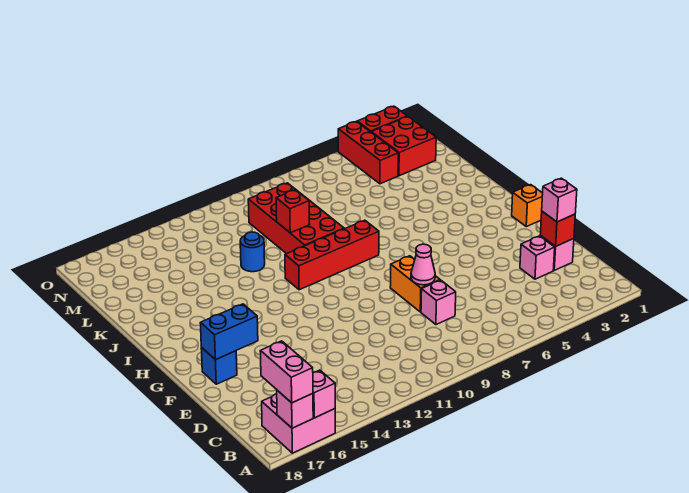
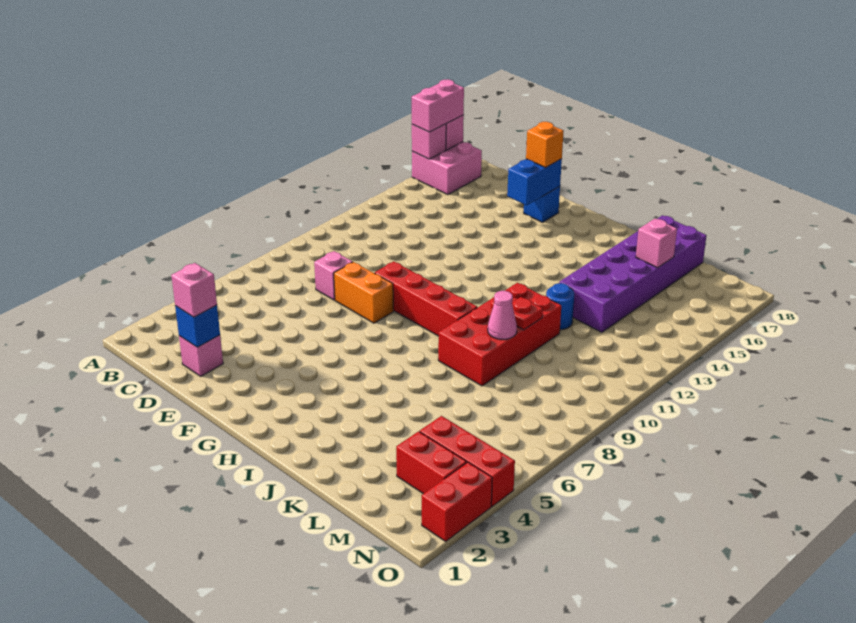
pink brick A17:B17 level 3 -> pink brick A16:A17 level 3
red brick D2 level 2 -> blue brick D2 level 2
pink brick D3 level 1 -> pink brick L16 level 2
pink cone E8 level 2 -> pink cone K9 level 2
orange brick G1 level 1 -> orange brick F17 level 3
red brick I8:I11 level 1 -> red brick F9:I9 level 1
red brick J9:M10 level 1 -> red brick J8:K11 level 1
red brick K10 level 2 -> red plate K10 level 2
none -> purple brick K13:L18 level 1
red brick M2:N3 level 1 -> red brick M3:N3 level 1

